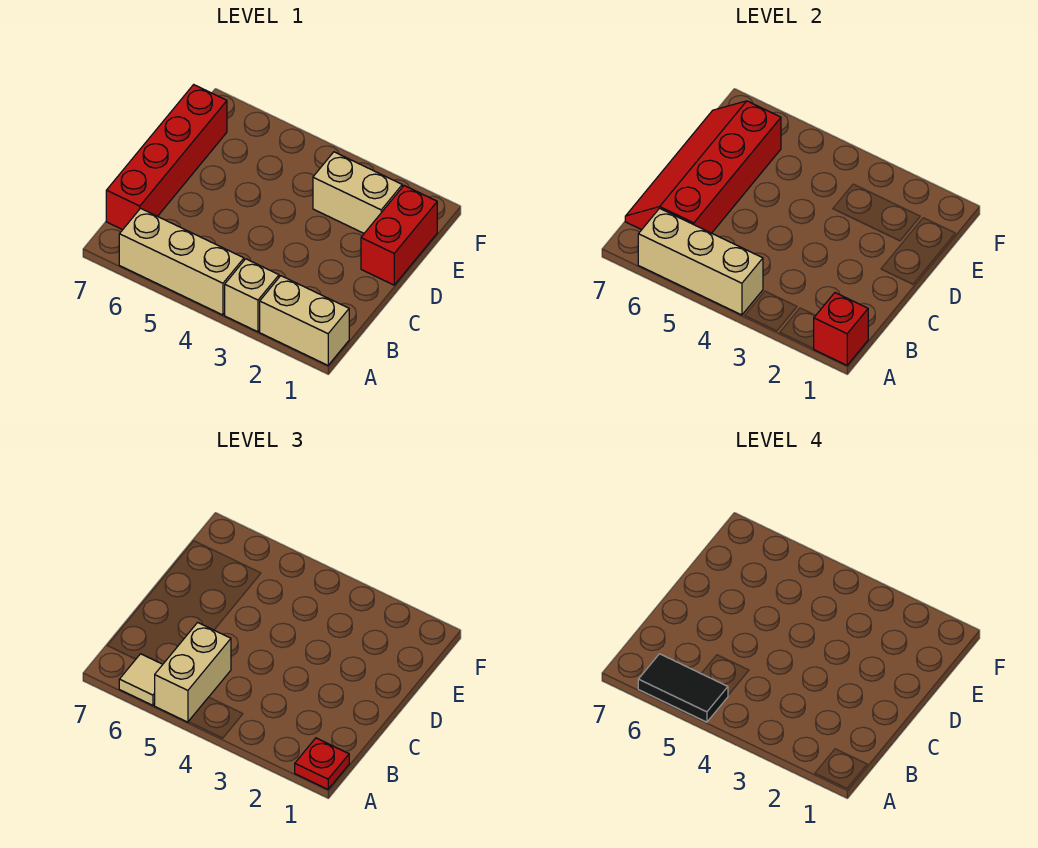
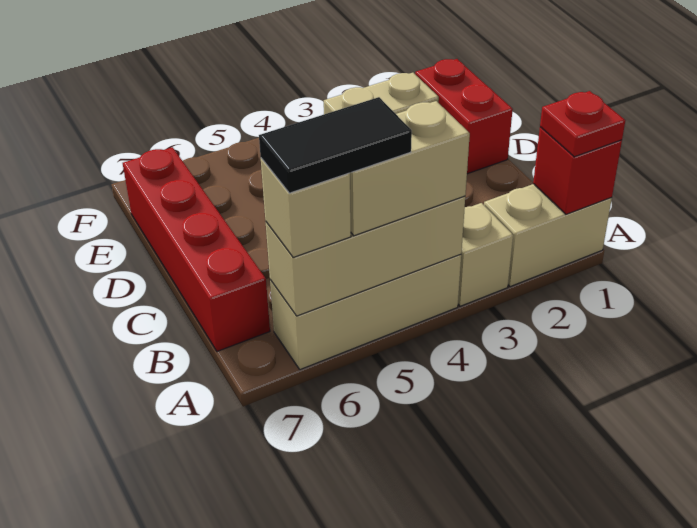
tan brick A5:B5 level 3 -> tan brick A4:A5 level 3
tan tile A6 level 3 -> tan brick A6 level 3
red slope B6:E7 level 2 top 6 -> none

